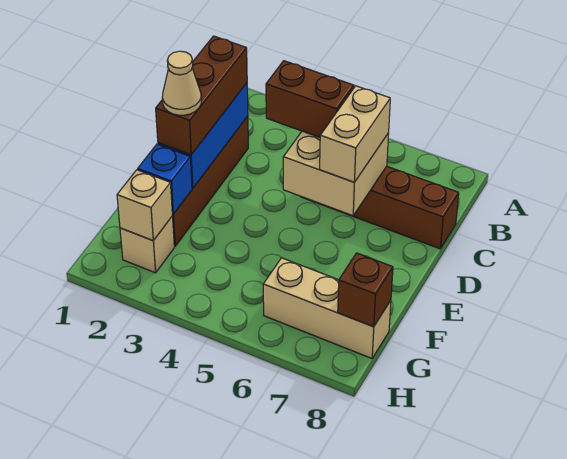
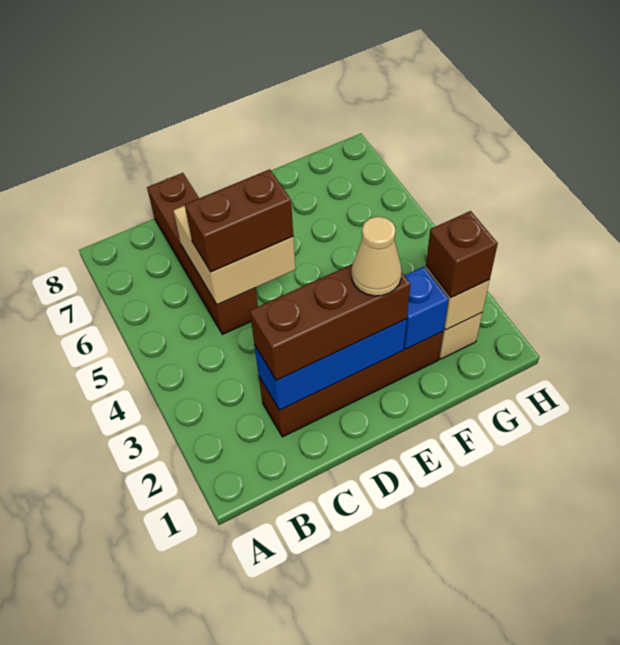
brown brick C4:C5 level 3 -> brown brick C5:D5 level 3
tan brick C6:D6 level 3 -> none
tan brick G6:G8 level 1 -> none
brown brick G8 level 2 -> brown brick G2 level 3

